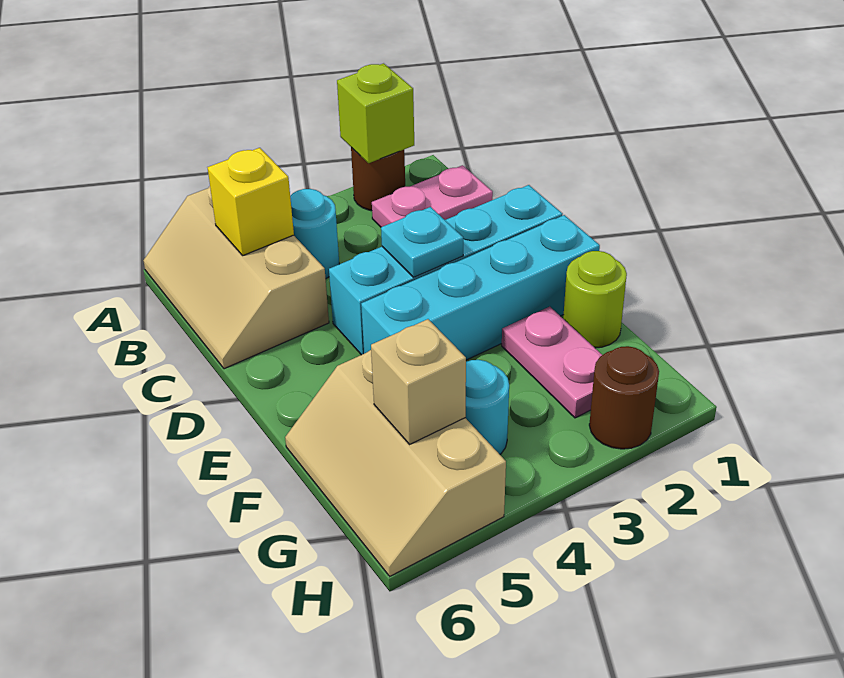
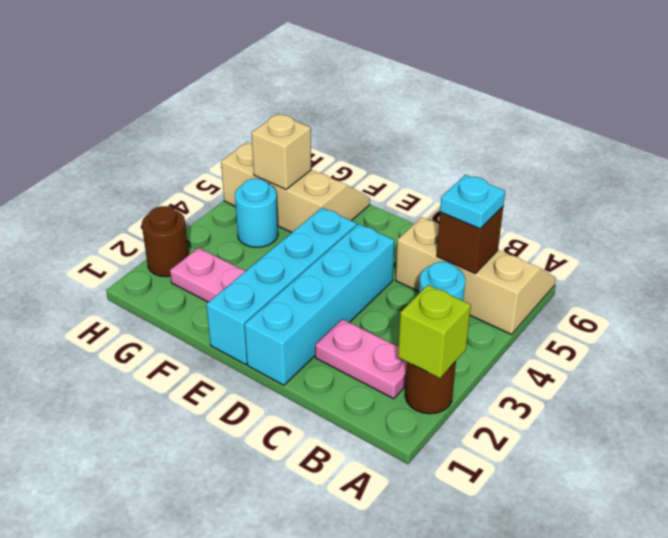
pink plate B1:B2 level 1 -> pink plate B2:C2 level 1
yellow brick B5 level 2 -> brown brick B5 level 2
cyan plate D3 level 2 -> cyan plate B5 level 3
lime round brick F1 level 1 -> none

